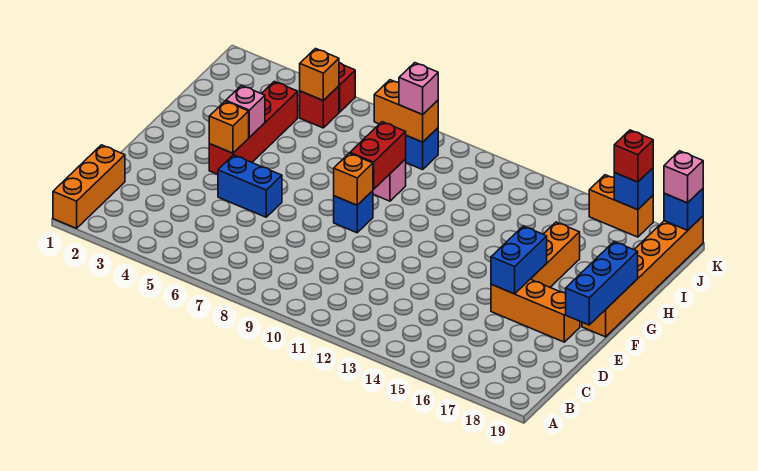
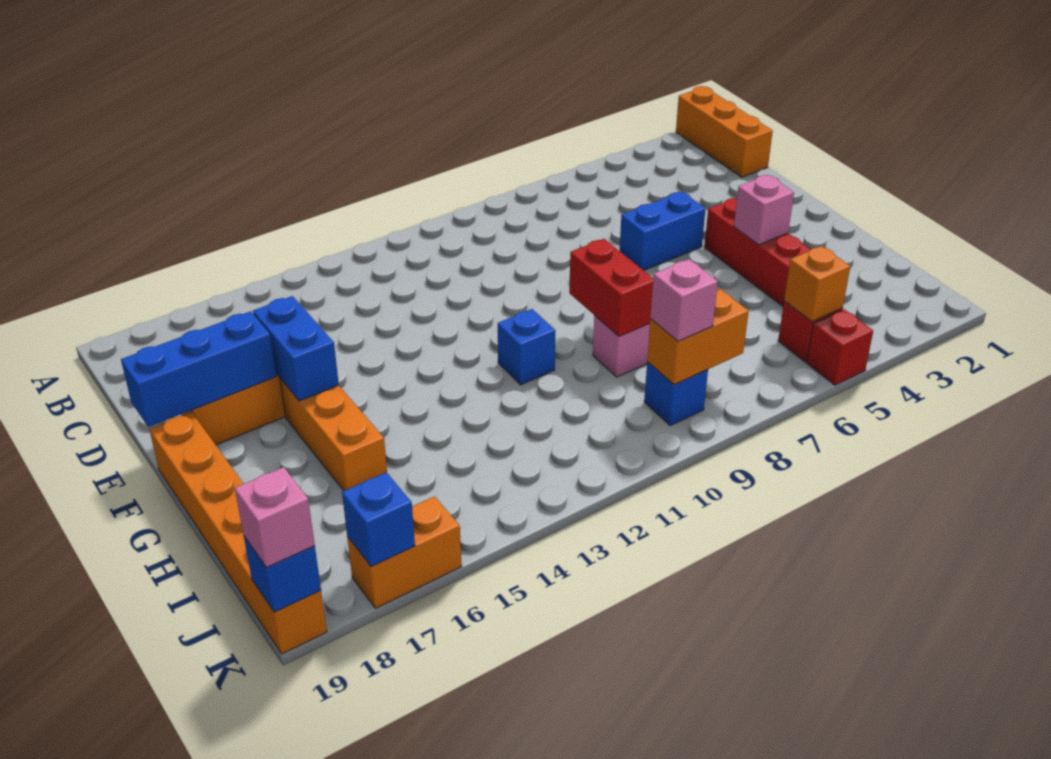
blue brick E19:G19 level 2 -> blue brick E17:E19 level 2
orange brick F4 level 2 -> none
blue brick F9 level 1 -> blue brick G11 level 1
orange brick F9 level 2 -> none
red brick K17 level 3 -> none

